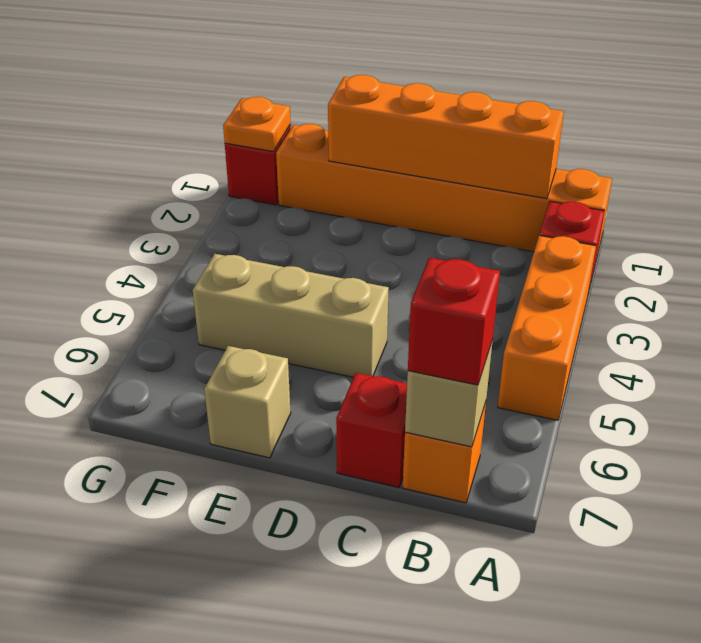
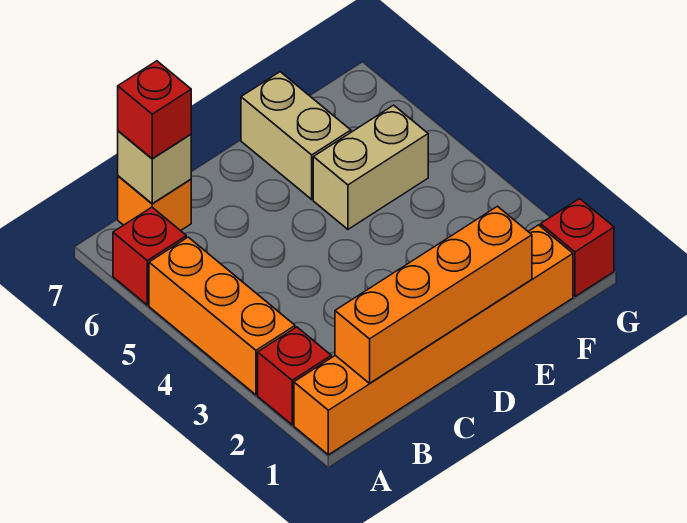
red brick C7 level 1 -> red brick A6 level 1
tan brick D5:F5 level 1 -> tan brick E5:F5 level 1
tan brick E7 level 1 -> tan brick E6:E7 level 1
orange plate G1 level 2 -> none

